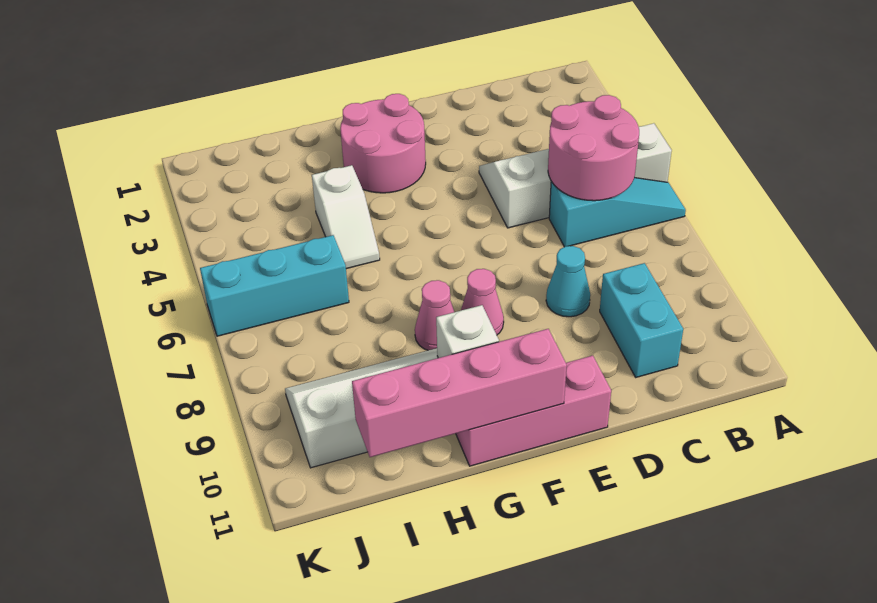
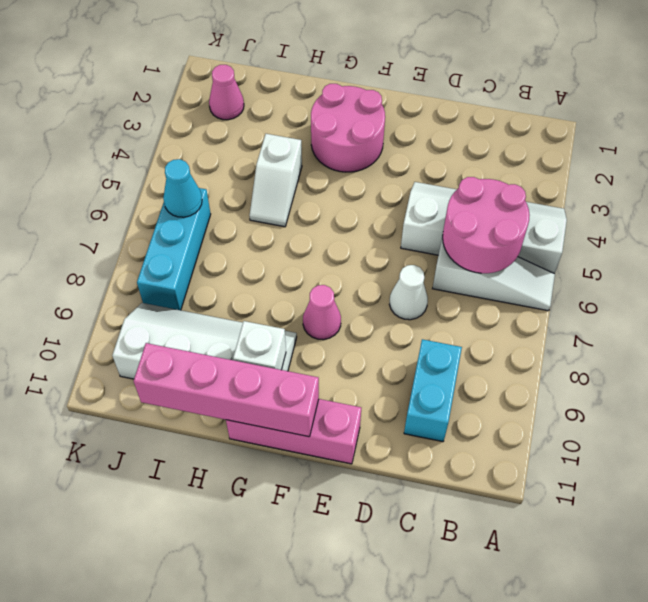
cyan slope A6:C6 level 1 top C -> white slope A6:C6 level 1 top C
none -> white cone D7 level 1
cyan cone D8 level 1 -> cyan cone J6 level 2
pink cone G8 level 1 -> pink cone J2 level 1
cyan brick I6:K6 level 1 -> cyan brick J6:J8 level 1

